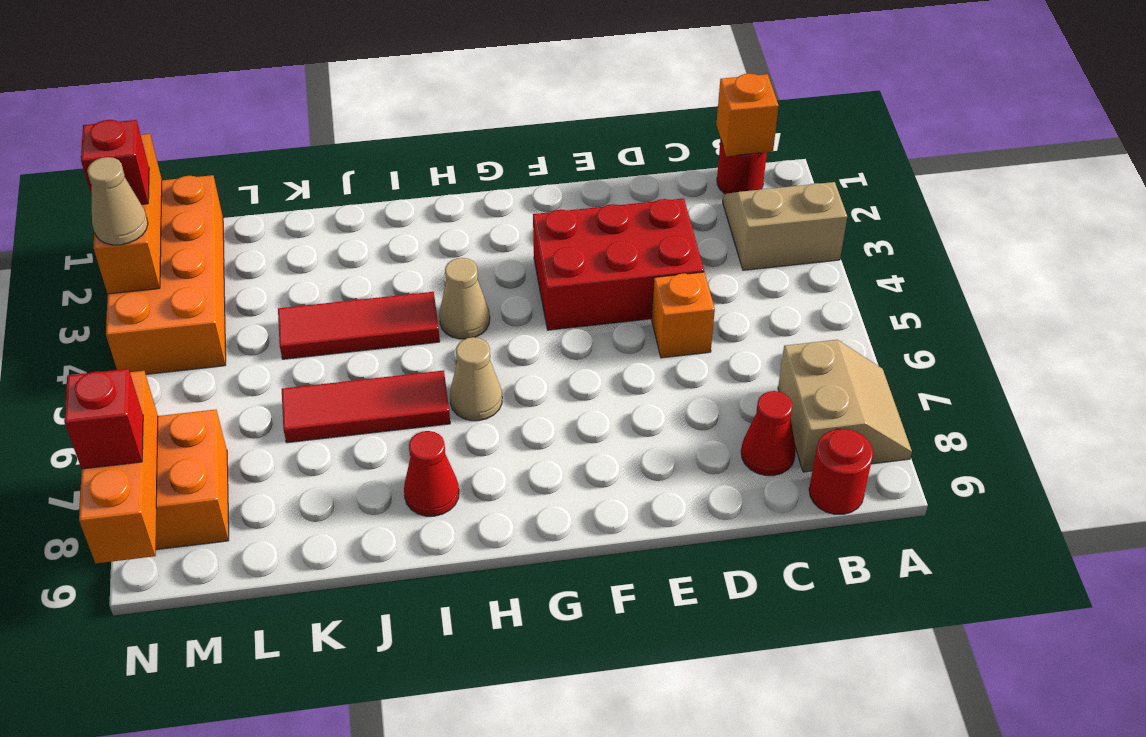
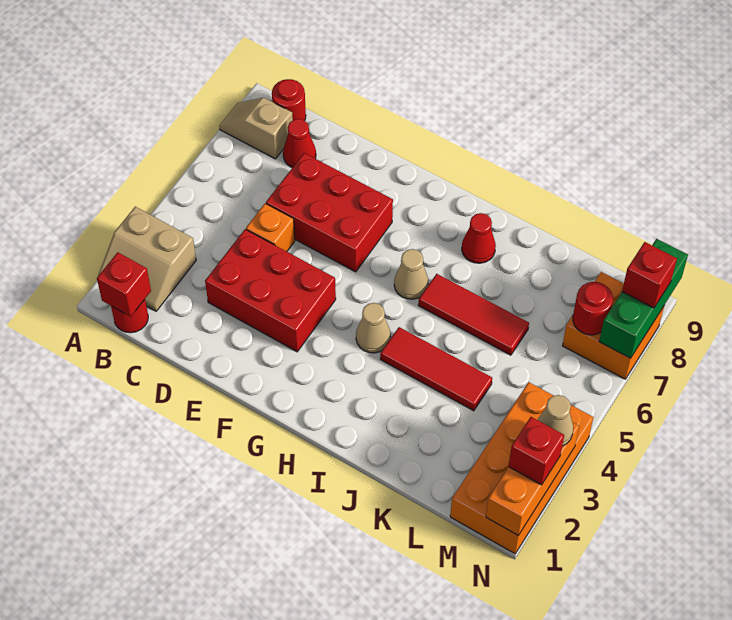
tan slope A7:B8 level 1 top B -> tan slope A8:B8 level 1 top B
orange brick B1 level 2 -> red brick B1 level 2
none -> red brick D6:F7 level 1
none -> red round brick M7 level 2
orange brick N7:N9 level 2 -> green brick N7:N9 level 2

